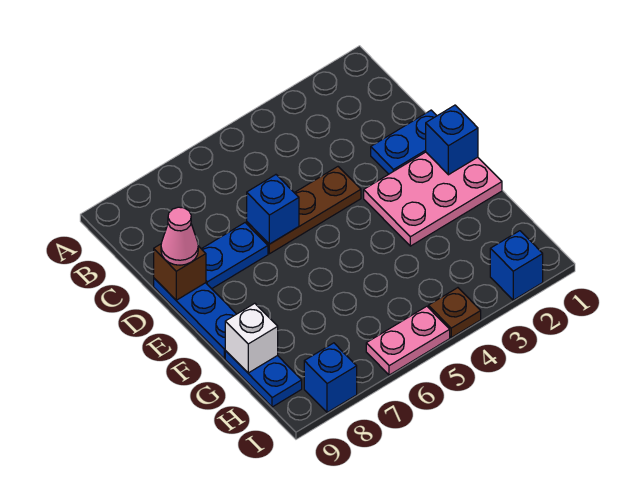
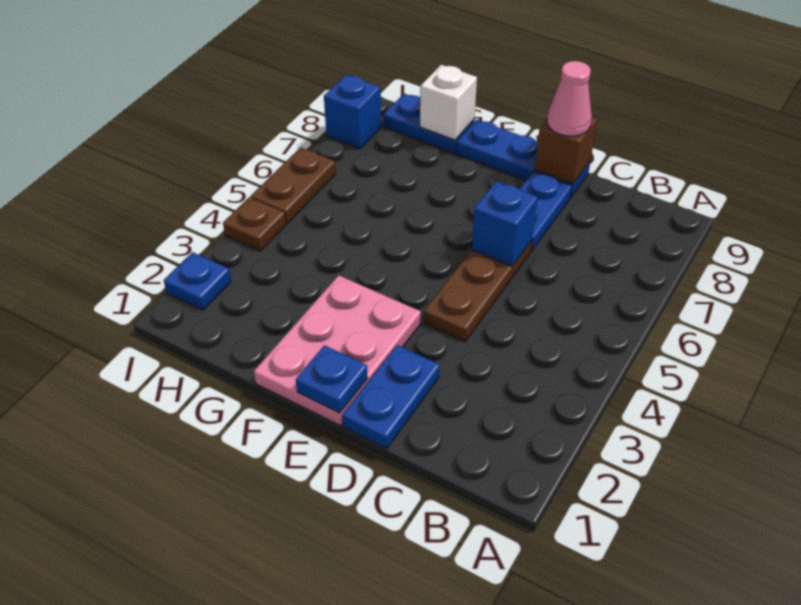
blue brick E1 level 2 -> blue plate E1 level 2
blue brick I2 level 1 -> blue plate I2 level 1
pink plate I5:I6 level 1 -> brown plate I5:I6 level 1

